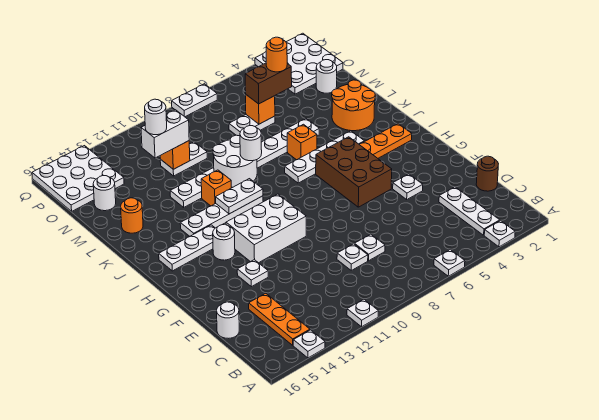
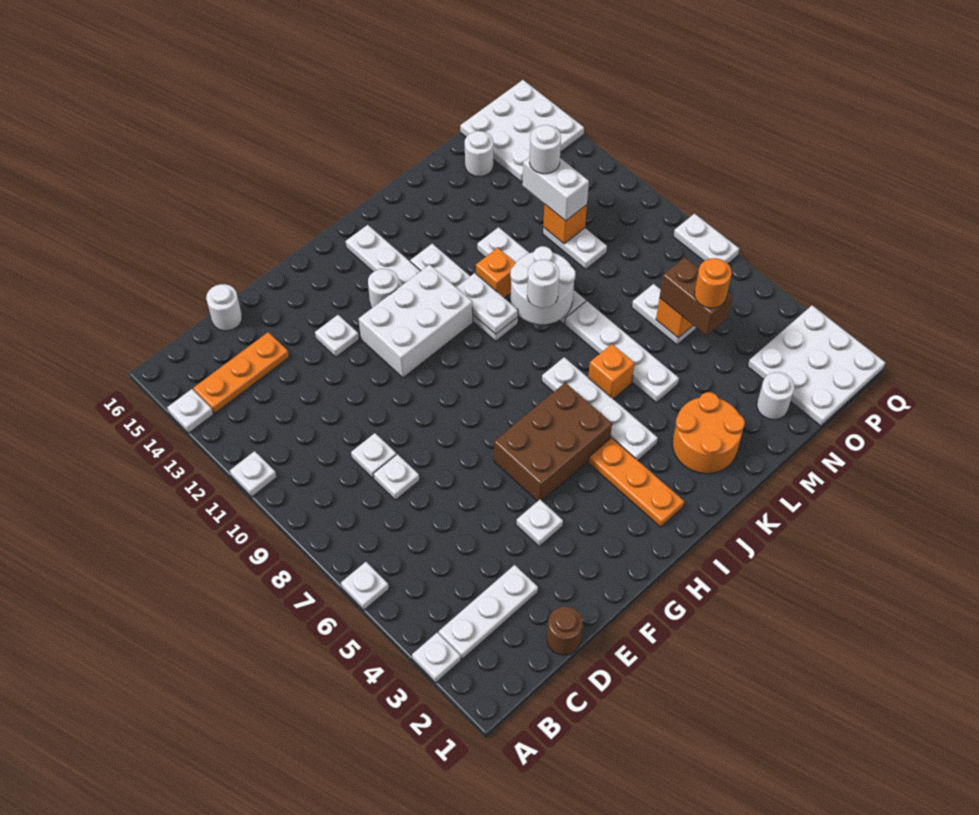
white brick G10:H12 level 1 -> white brick G11:I12 level 1
orange round brick L15 level 1 -> none

